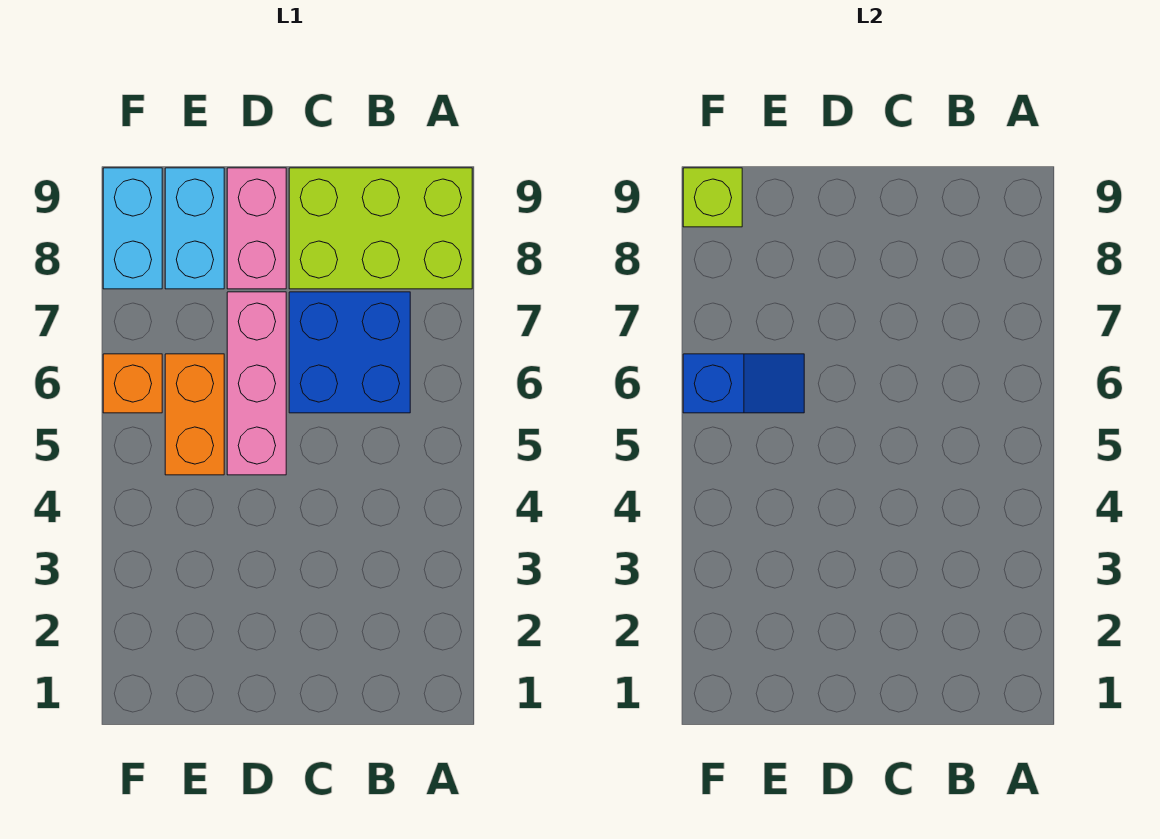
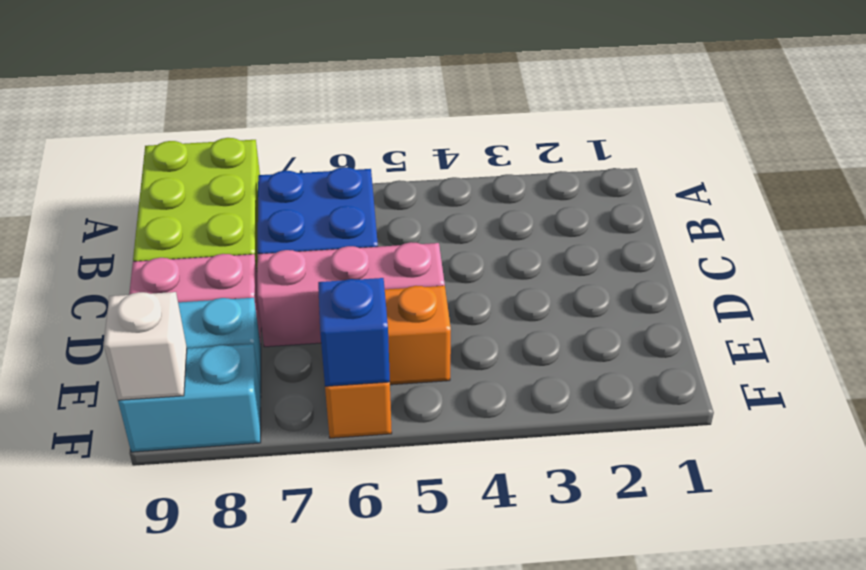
lime brick F9 level 2 -> white brick F9 level 2

